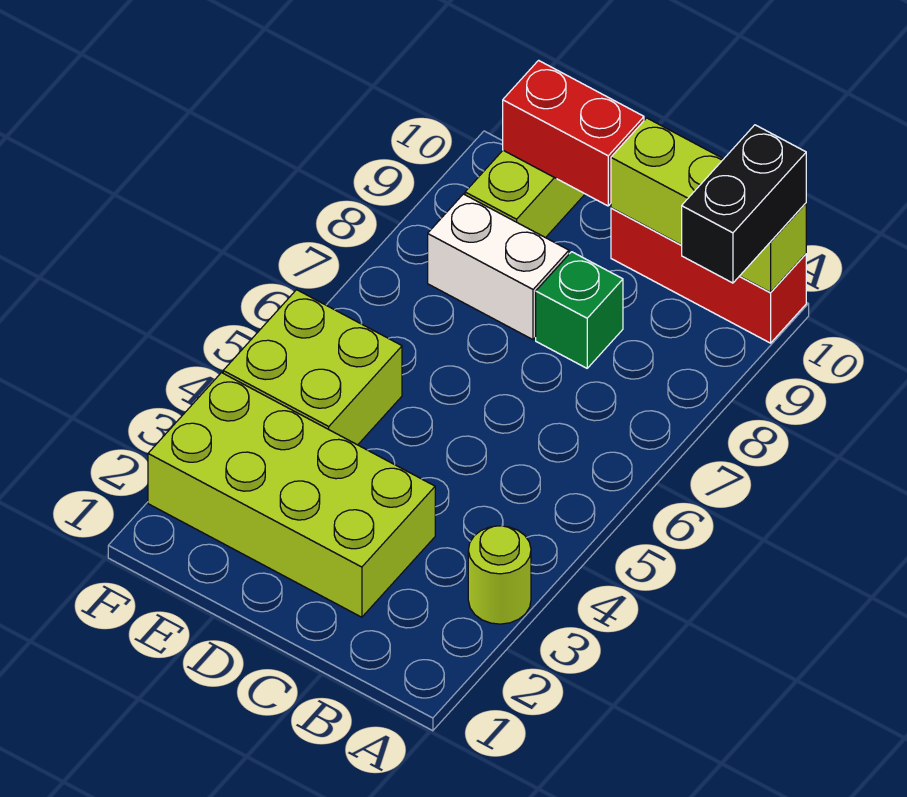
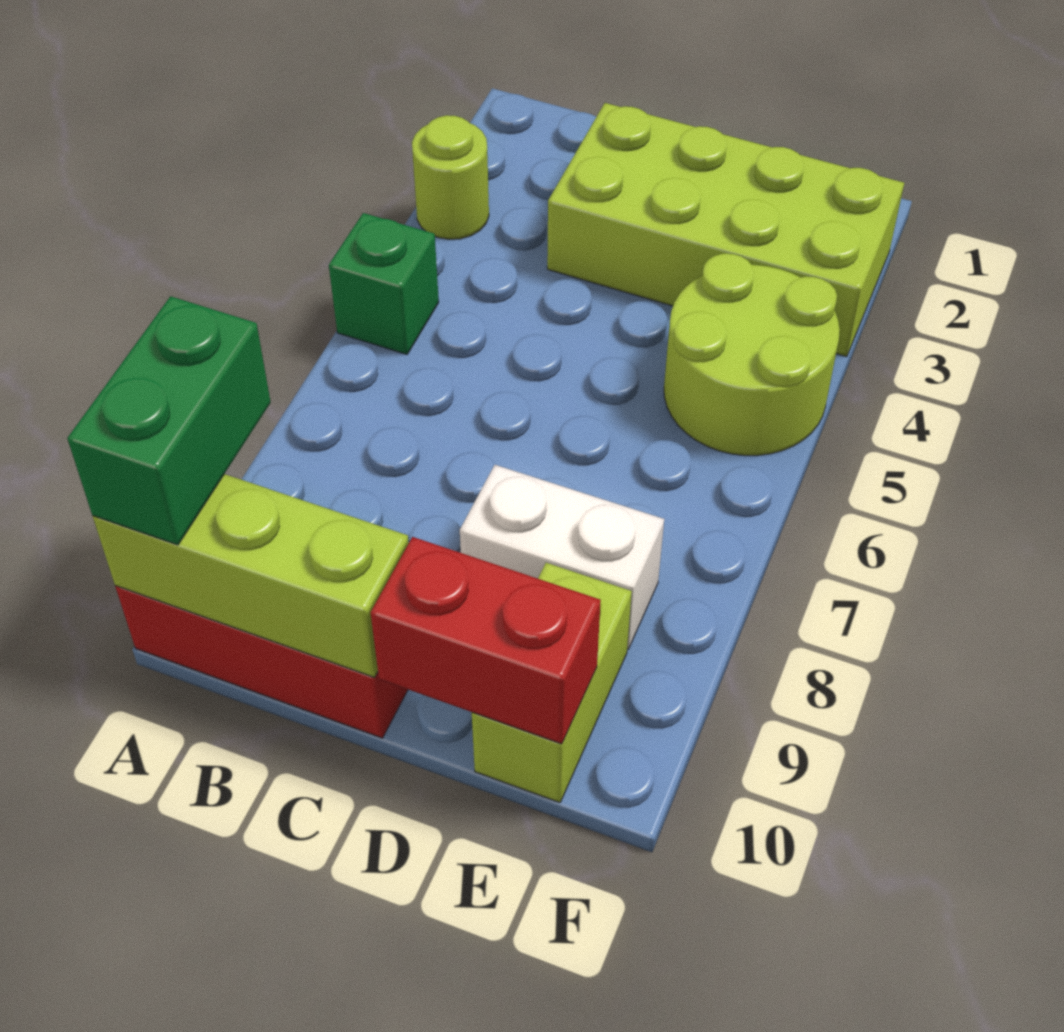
black brick A9:A10 level 3 -> green brick A9:A10 level 3
green brick C8 level 1 -> green brick A5 level 1
lime brick E4:F5 level 1 -> lime round brick E4:F5 level 1

